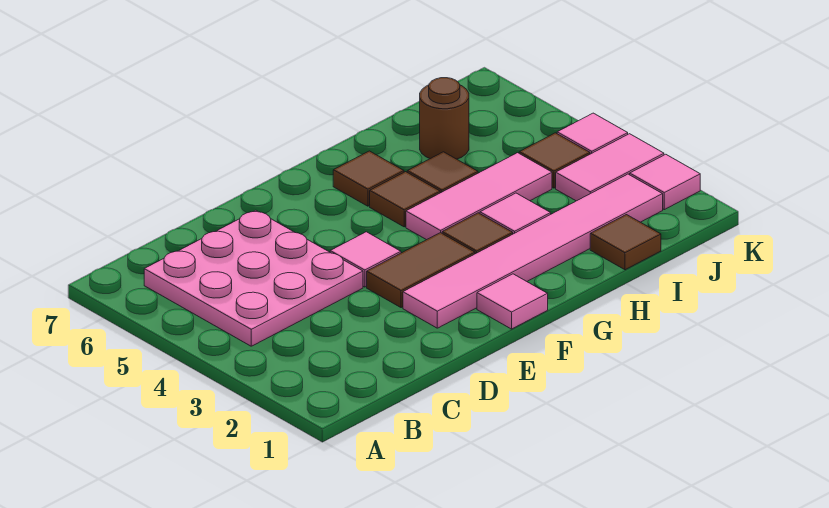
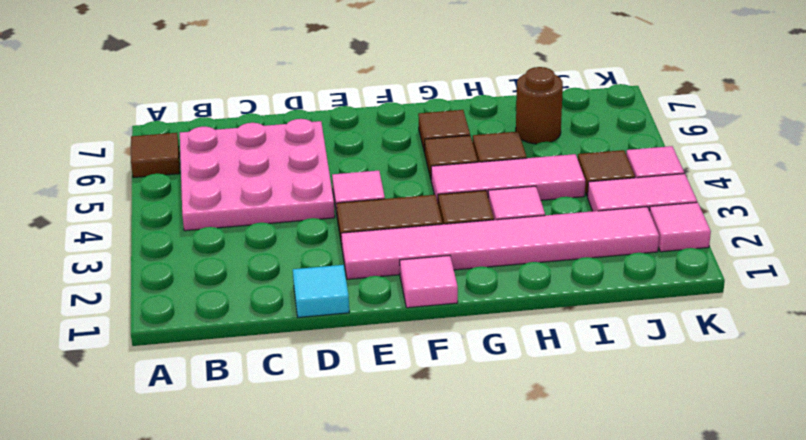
none -> cyan tile D1 level 1
brown tile I1 level 1 -> brown tile A6 level 1

